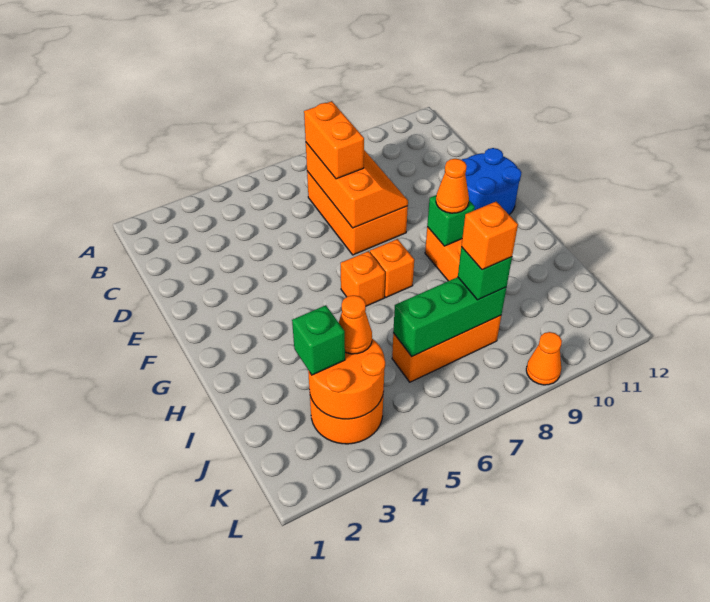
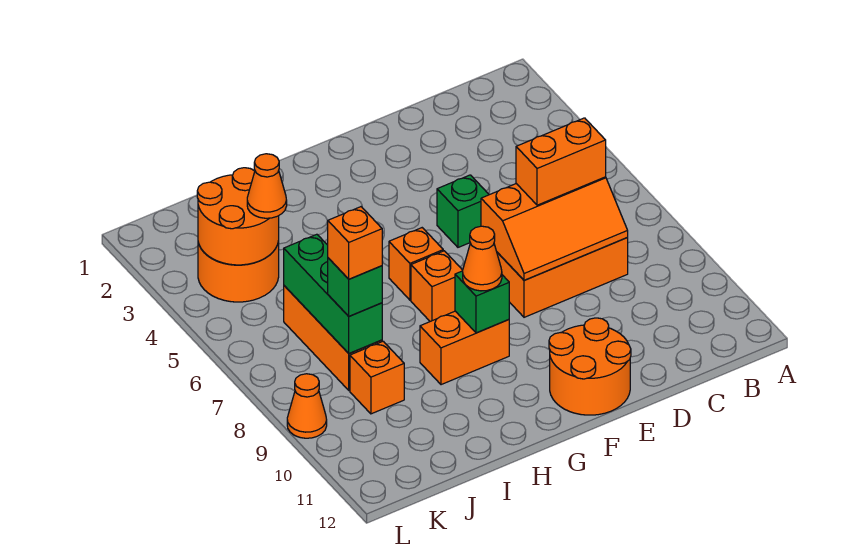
blue round brick E11:F12 level 1 -> orange round brick E11:F12 level 1
green brick J3 level 3 -> green brick E5 level 1
none -> orange brick J9 level 1

